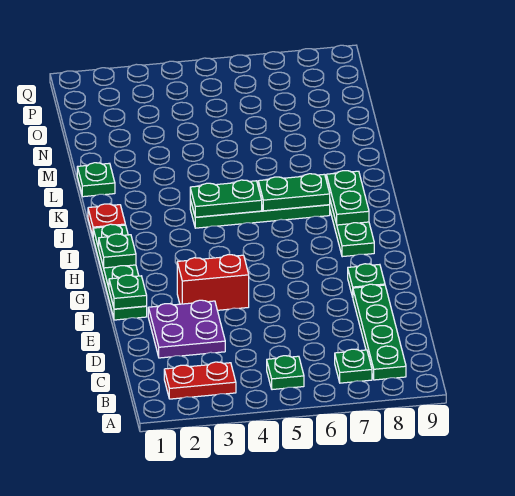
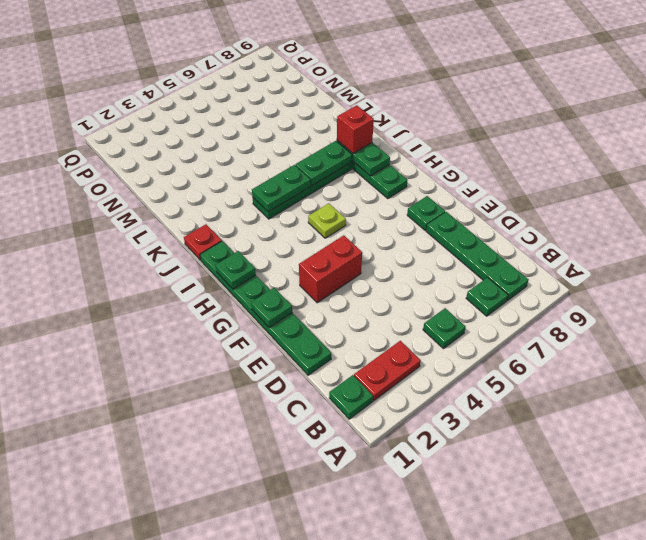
purple plate D2:E3 level 1 -> none
green plate F1:I1 level 1 -> green plate D1:I1 level 1
none -> lime plate H5 level 1
none -> red brick J8 level 3
green plate L1 level 1 -> green plate B1 level 1

